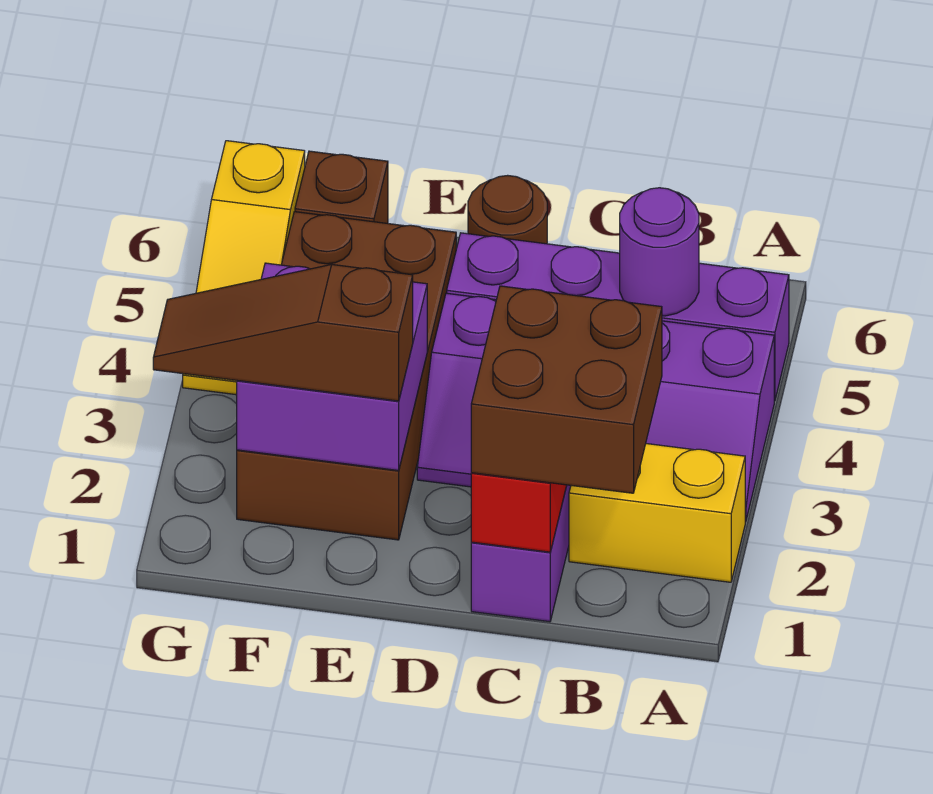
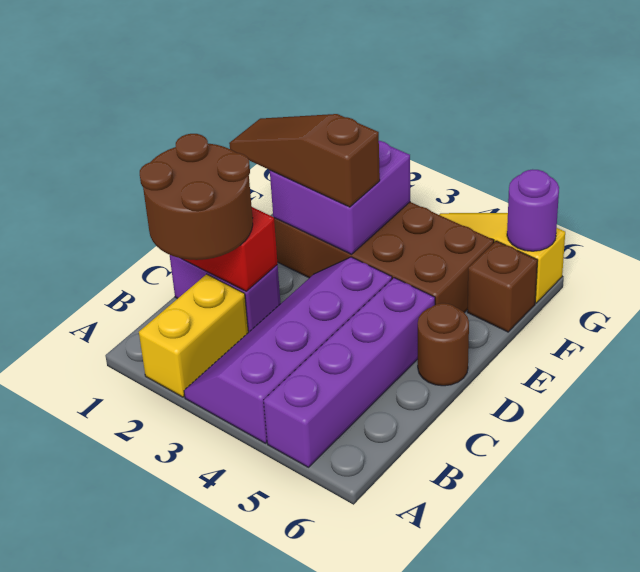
brown brick B1:C2 level 3 -> brown round brick B1:C2 level 3
purple round brick B5 level 2 -> purple round brick G6 level 2
brown slope E2:G2 level 3 top E -> brown slope E1:E3 level 3 top 3

